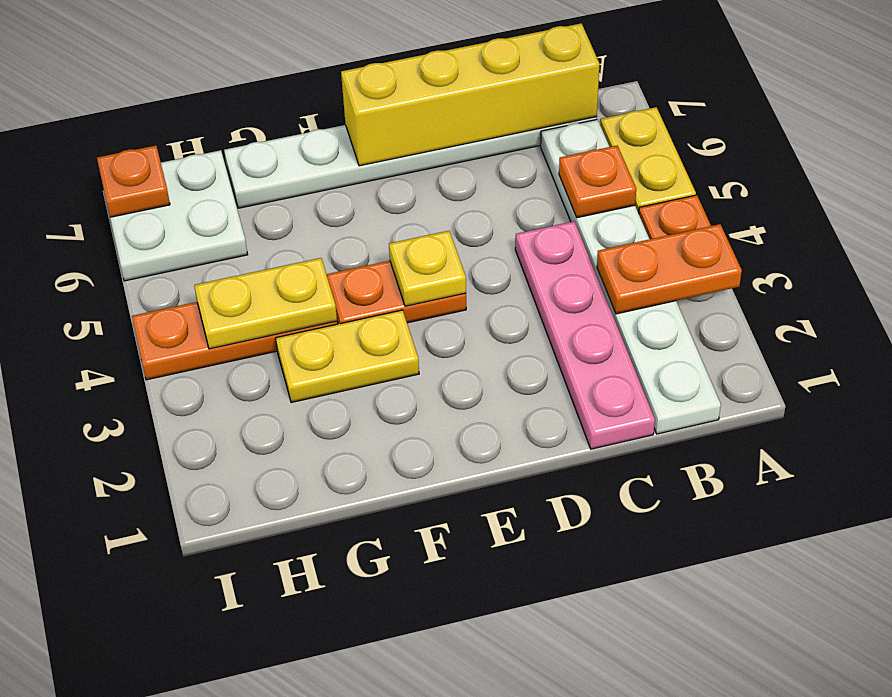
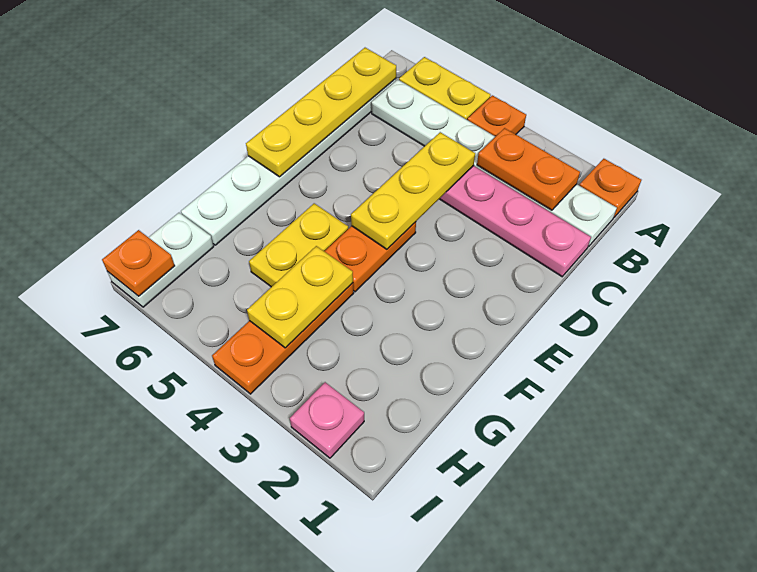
orange plate A3:B3 level 2 -> orange plate B2:B3 level 2
orange plate B5 level 2 -> orange plate A1 level 1
yellow brick B7:E7 level 2 -> yellow plate B7:E7 level 2
yellow plate E4 level 2 -> yellow plate C4:E4 level 2
yellow plate F3:G3 level 1 -> yellow plate F5:G5 level 1
white plate H6:I7 level 1 -> white plate H7:I7 level 1
none -> pink plate I2 level 1

